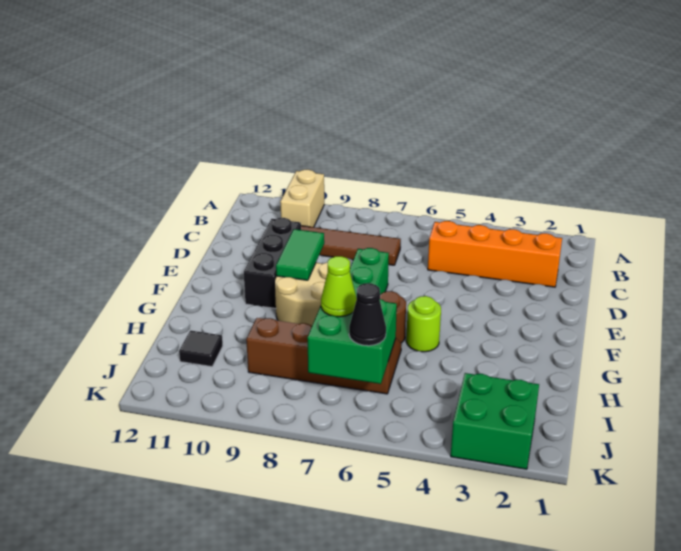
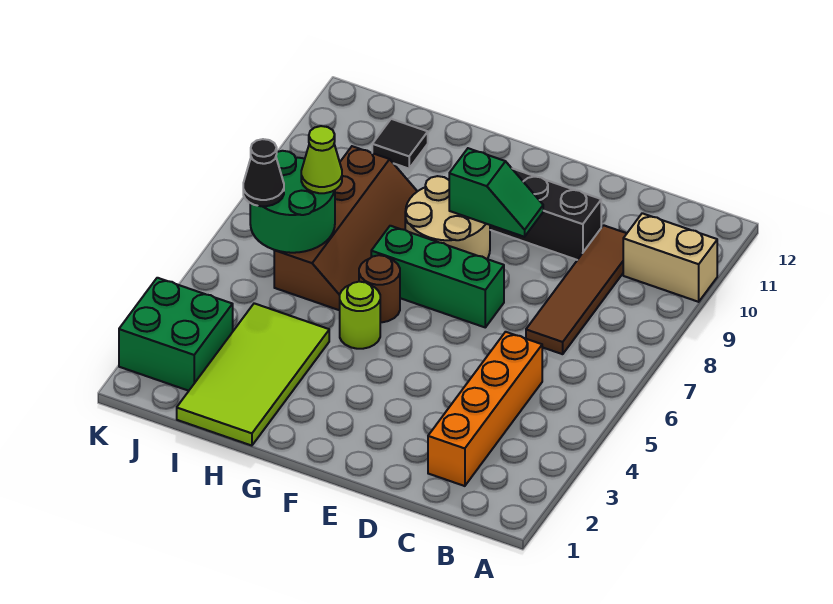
green tile E9:F9 level 2 -> green slope E9:F9 level 2 top F
none -> lime tile H1:I4 level 1
green brick I6:J7 level 2 -> green round brick I6:J7 level 2

